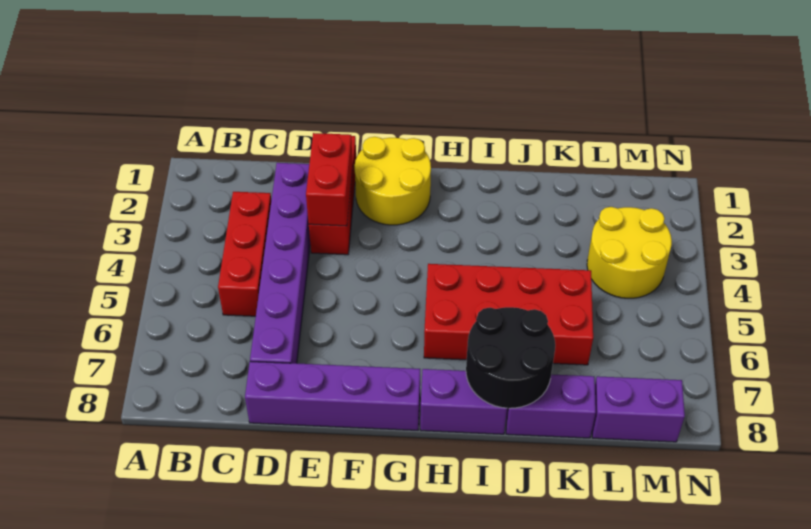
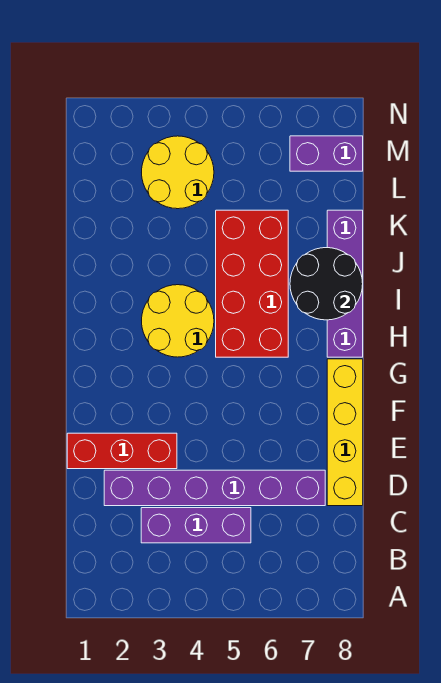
red brick C3:C5 level 1 -> purple brick C3:C5 level 1
purple brick D8:G8 level 1 -> yellow brick D8:G8 level 1
red brick E2:E3 level 2 -> none
yellow round brick F1:G2 level 1 -> yellow round brick H3:I4 level 1
purple brick L8:M8 level 1 -> purple brick M7:M8 level 1

